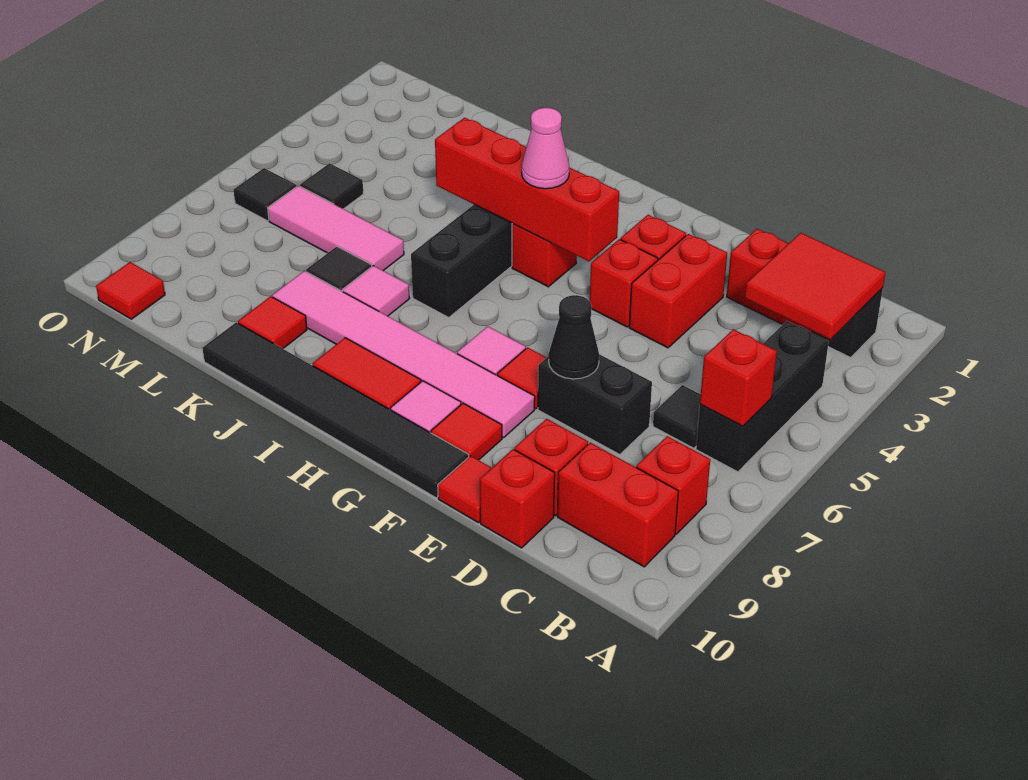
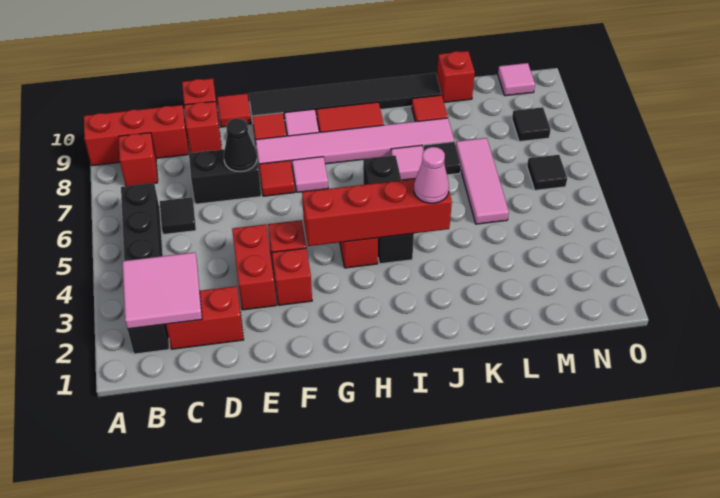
red tile B2:C3 level 2 -> pink tile B2:C3 level 2
red brick B6 level 2 -> red brick L10 level 1
red brick B9:C9 level 1 -> red brick A9:C9 level 1
pink cone H4 level 3 -> pink cone J4 level 3
pink tile K6:M6 level 1 -> pink tile L5:L7 level 1
black tile M5 level 1 -> black tile N8 level 1
red tile N10 level 1 -> pink tile N10 level 1

